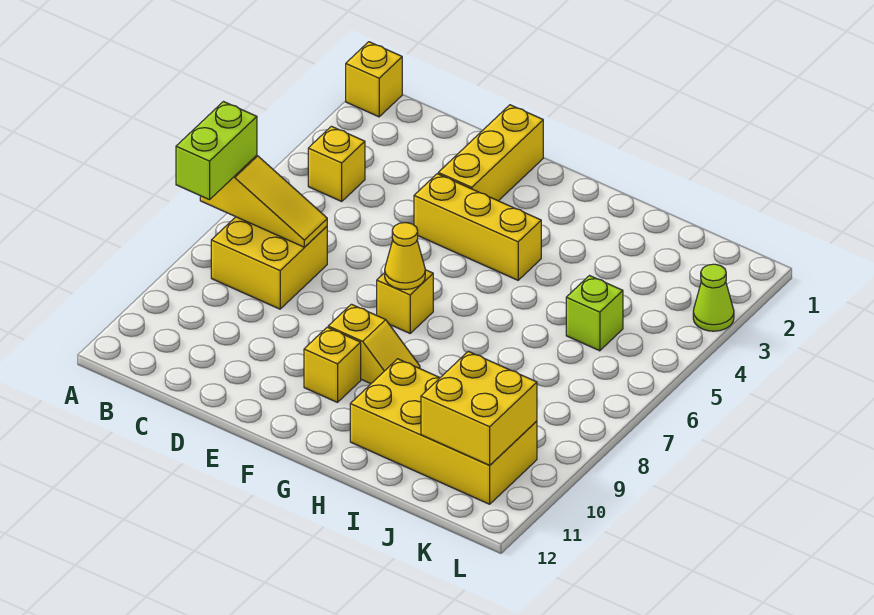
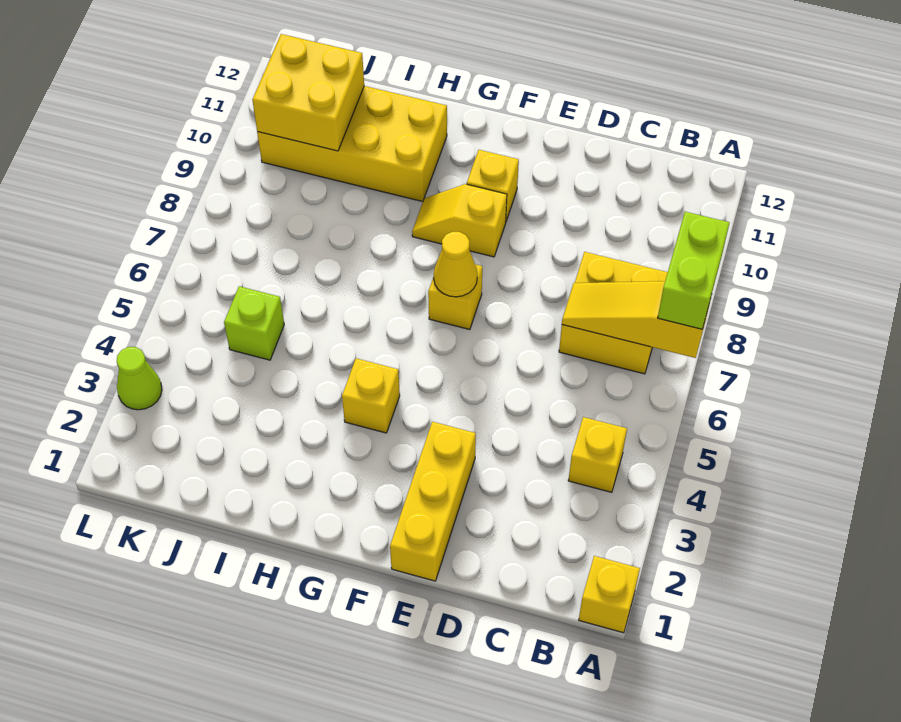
yellow brick E4:G4 level 1 -> yellow brick G4 level 1

